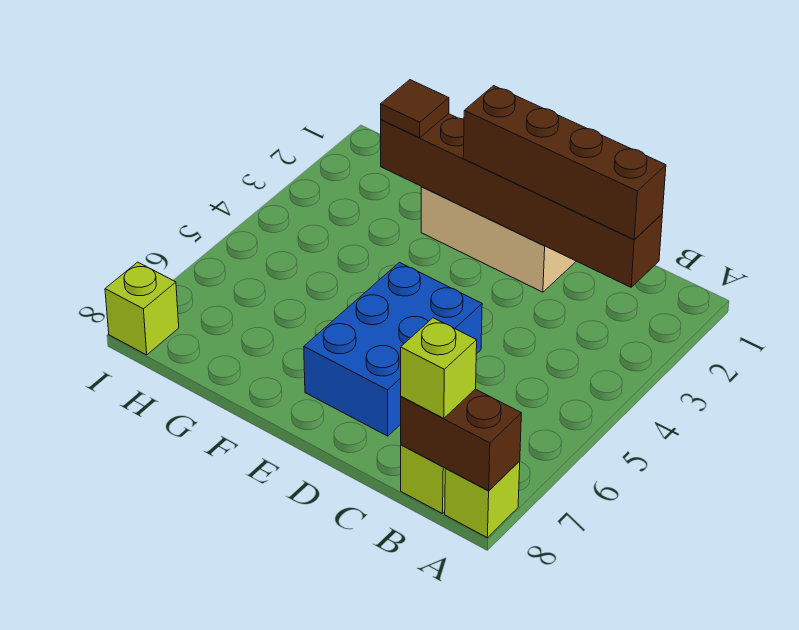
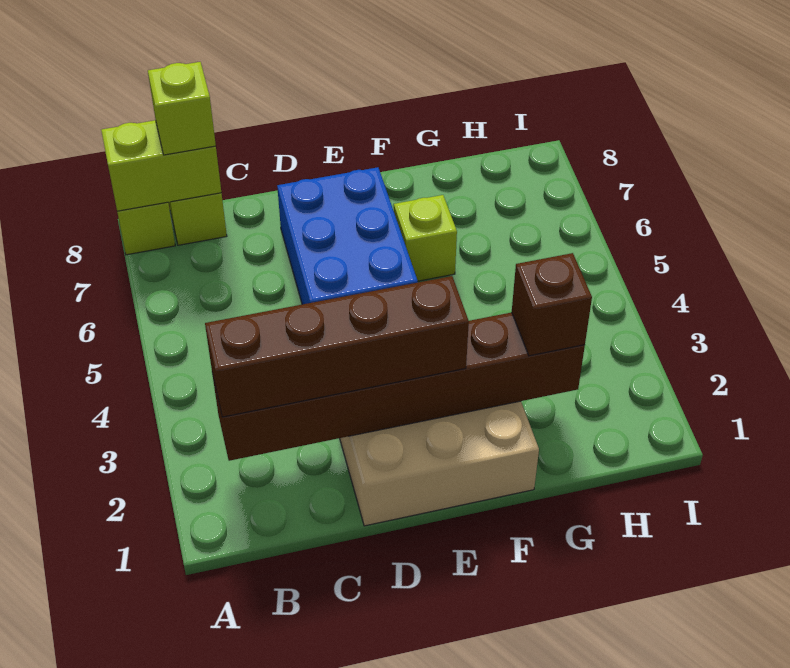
brown brick A8:B8 level 2 -> lime brick A8:B8 level 2
brown tile G2 level 3 -> brown brick G2 level 3
lime brick I8 level 1 -> lime brick F6 level 1

